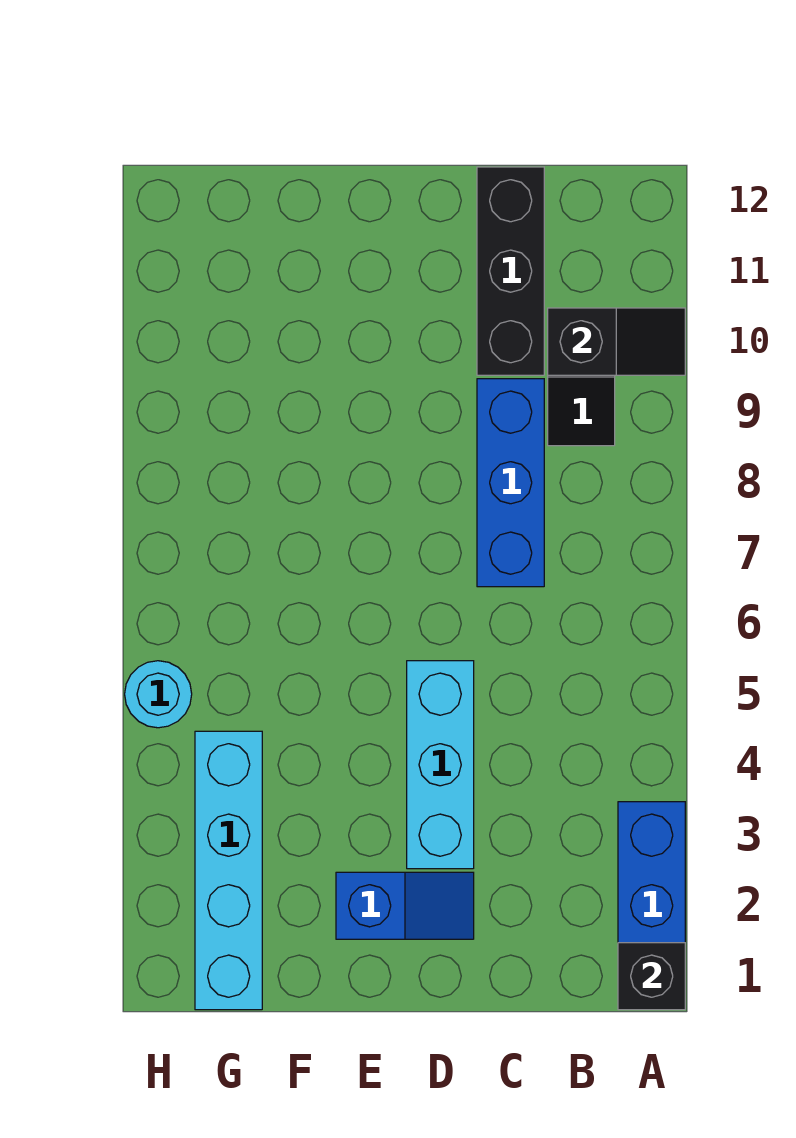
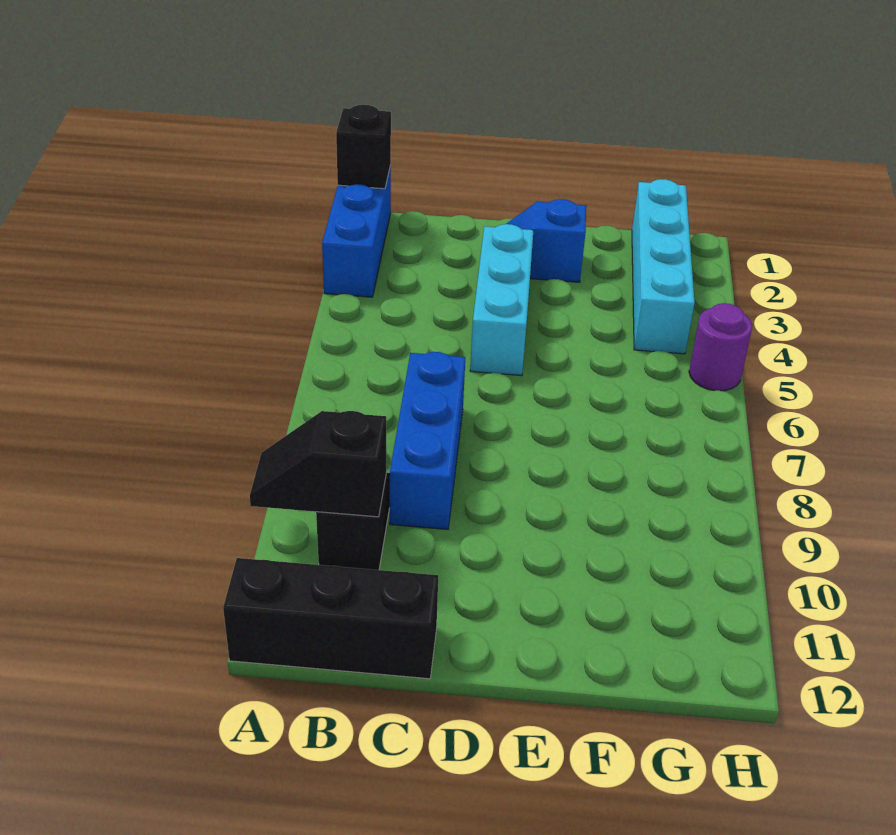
black brick C10:C12 level 1 -> black brick A12:C12 level 1
cyan round brick H5 level 1 -> purple round brick H5 level 1

